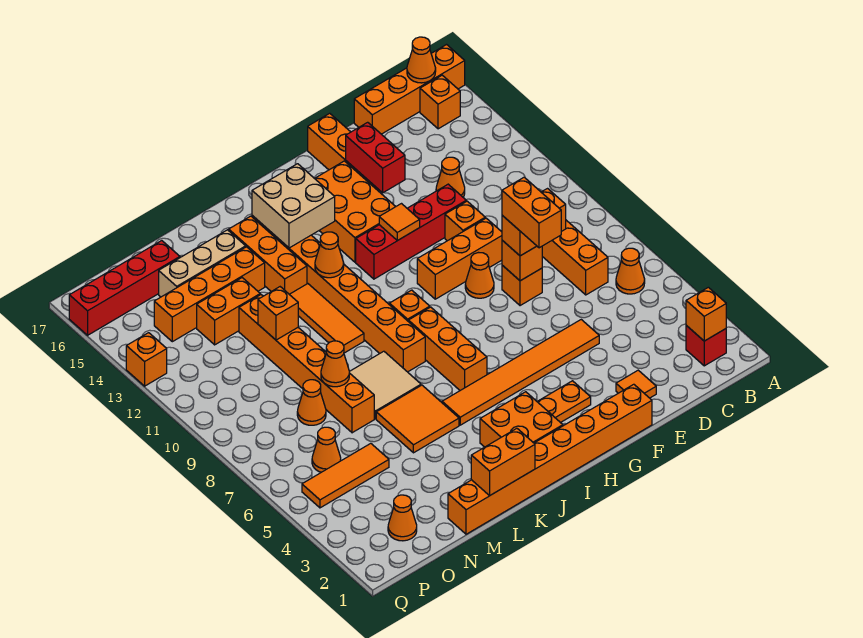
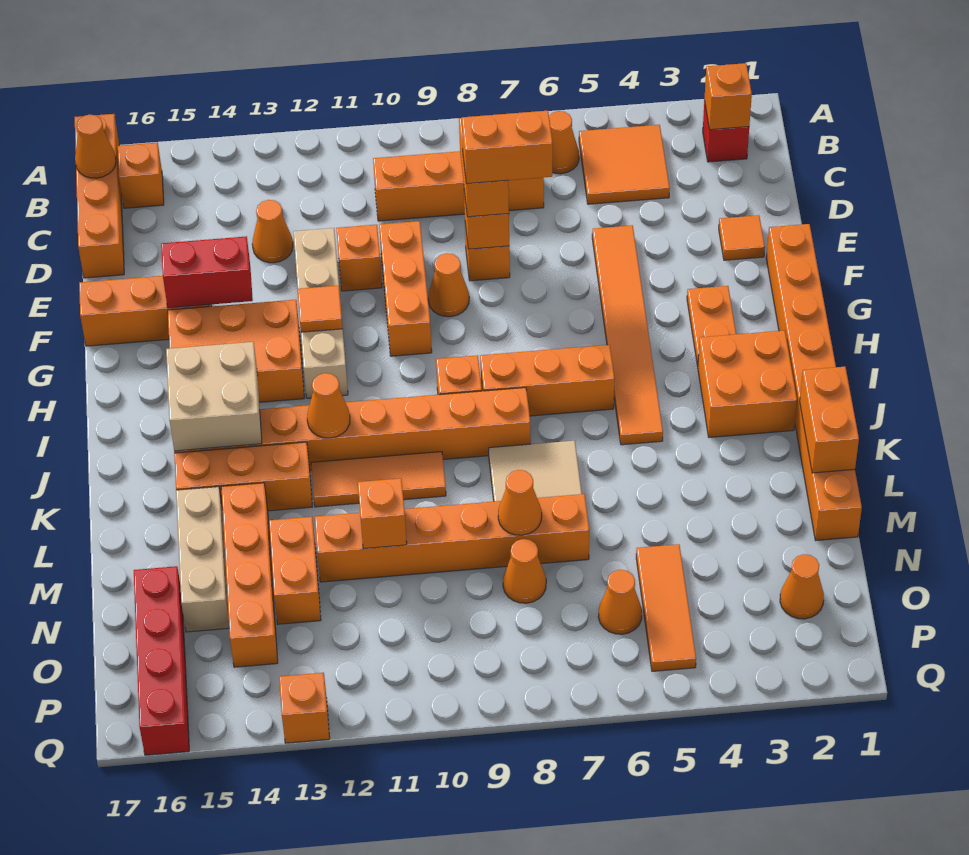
red brick E12:H12 level 1 -> tan brick E12:H12 level 1
orange tile K5:L6 level 1 -> orange tile B4:C5 level 1

